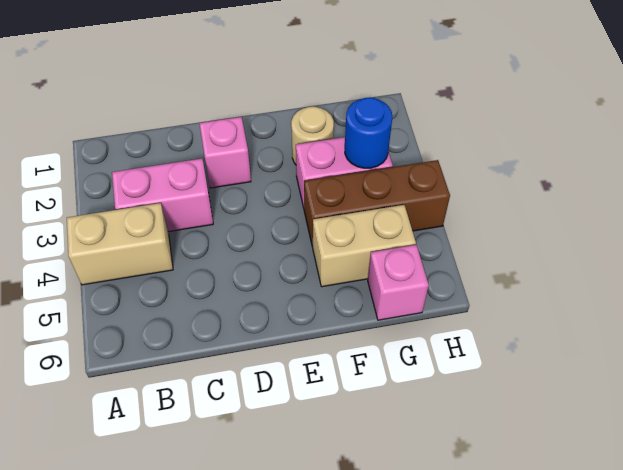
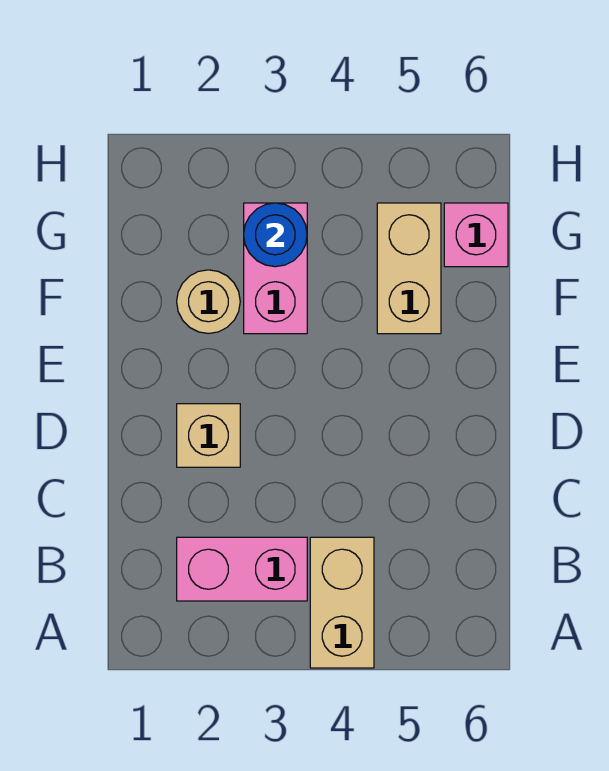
pink brick B3:C3 level 1 -> pink brick B2:B3 level 1
pink brick D2 level 1 -> tan brick D2 level 1
brown brick F4:H4 level 1 -> none

